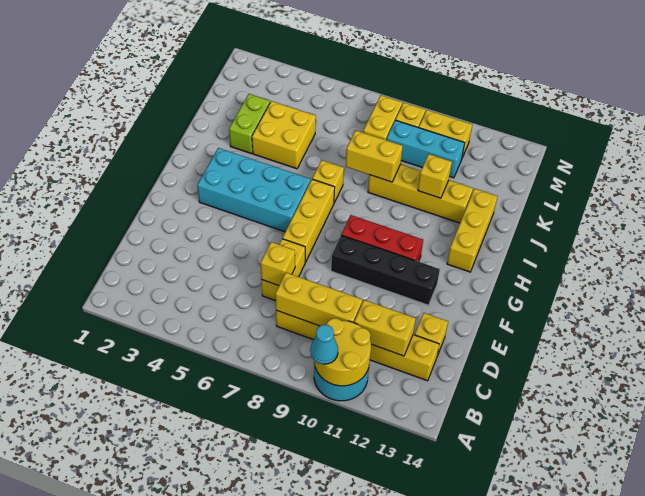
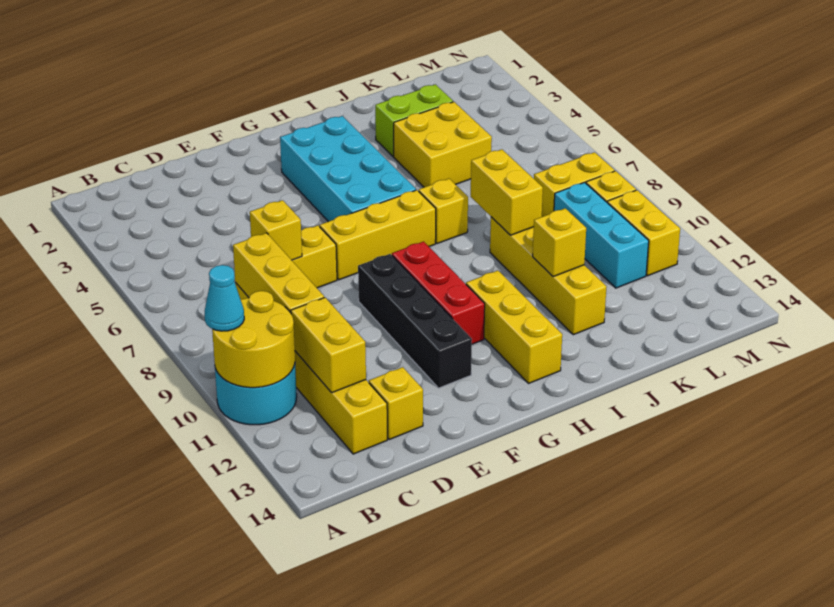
yellow brick H13:J13 level 1 -> yellow brick H11:H13 level 1

